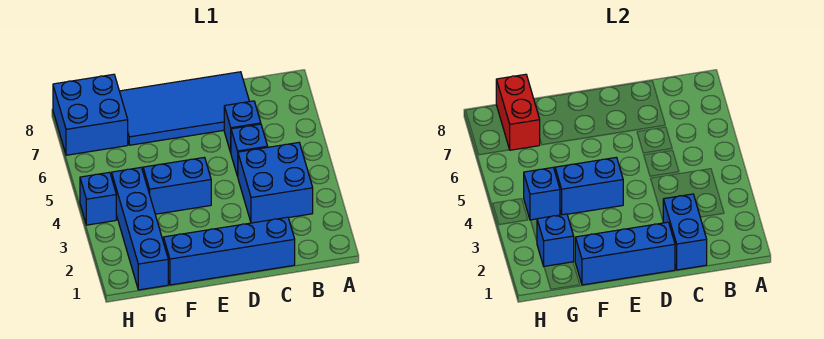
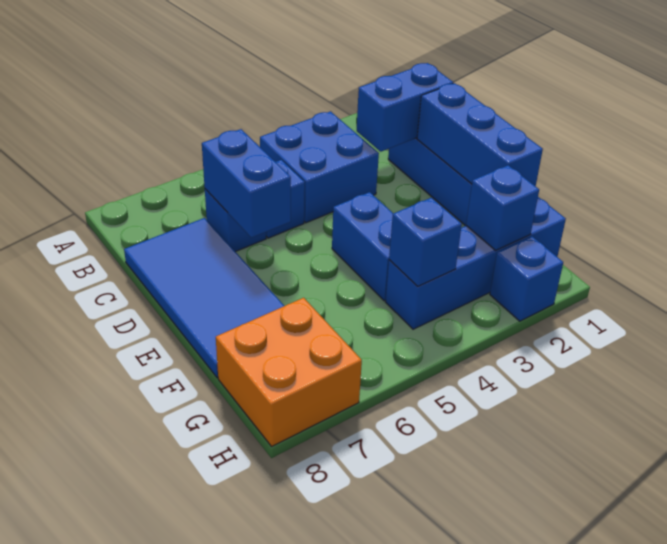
blue brick E4:F4 level 2 -> blue brick C6:D6 level 2
blue brick G7:H8 level 1 -> orange brick G7:H8 level 1
red brick G7:G8 level 2 -> none
blue brick H4 level 1 -> blue brick H2 level 1

